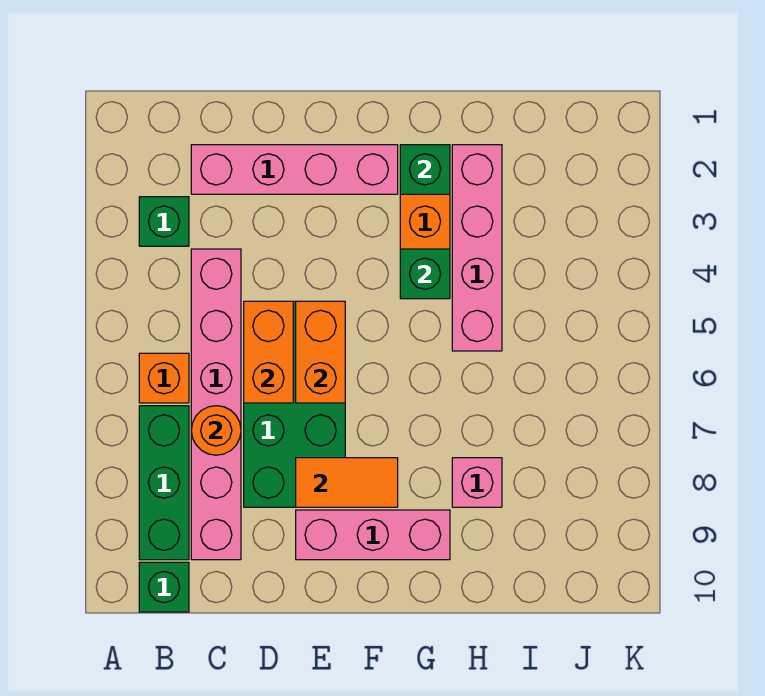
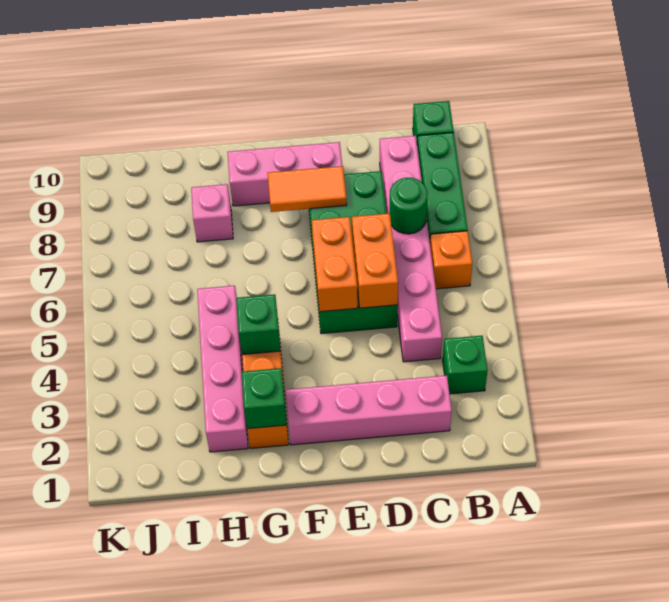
orange round brick C7 level 2 -> green round brick C7 level 2

